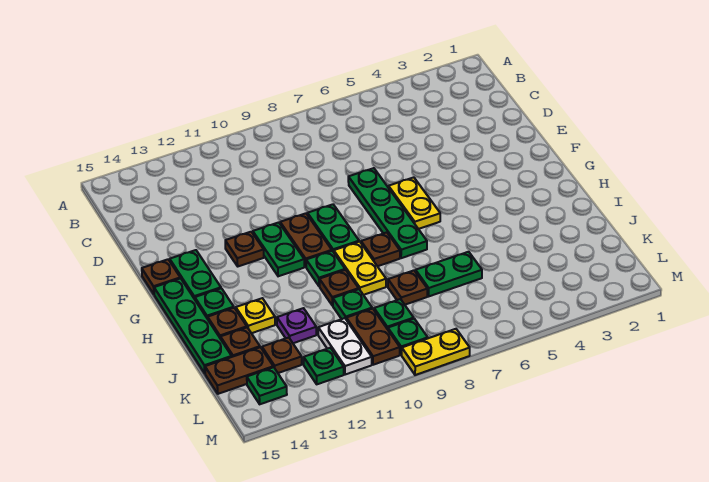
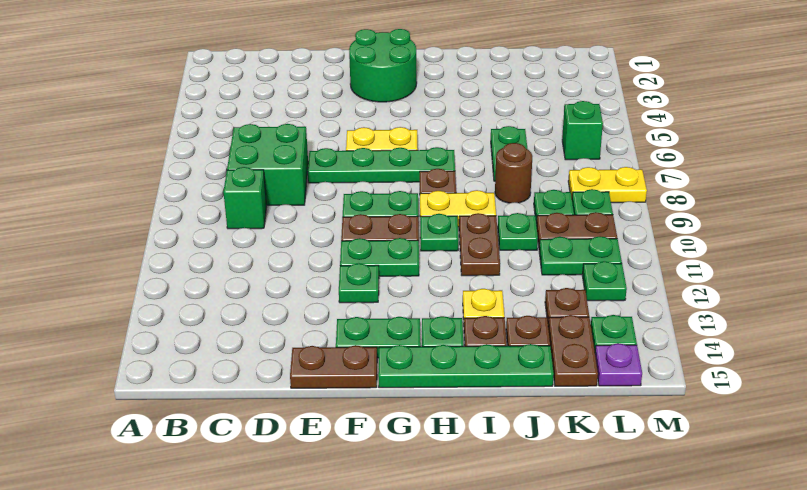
none -> green brick C7:D8 level 1
none -> green brick C9 level 1
none -> green round brick F2:G3 level 1
brown plate F12 level 1 -> green plate F12 level 1
brown plate F15 level 1 -> brown plate E15:F15 level 1
brown plate I10 level 1 -> brown plate I10:I11 level 1
brown plate J8 level 1 -> brown round brick J8 level 1
purple plate J12 level 1 -> purple plate L15 level 1
white plate K11:L11 level 1 -> green plate K11:L11 level 1
none -> green brick L6 level 1
yellow plate M8:M9 level 1 -> yellow plate L8:M8 level 1

